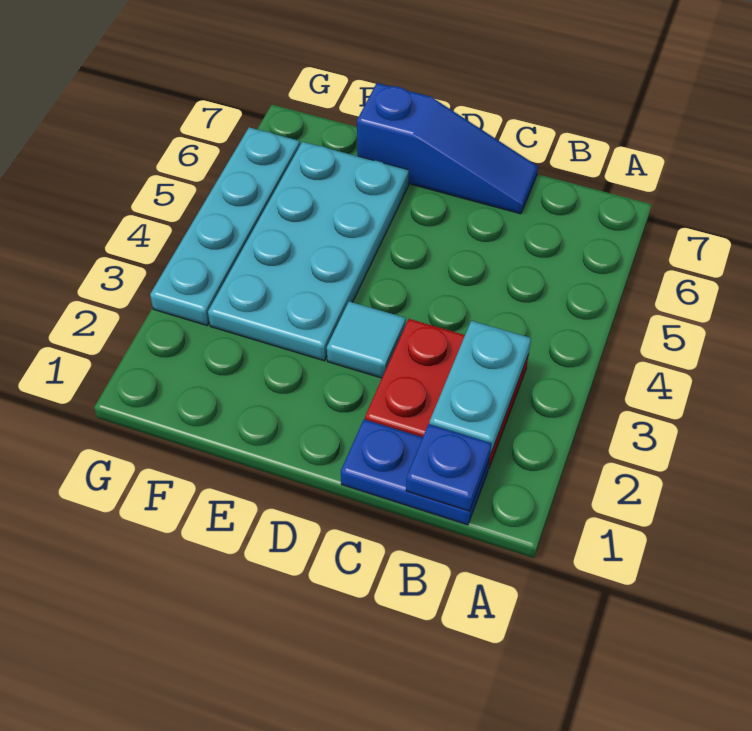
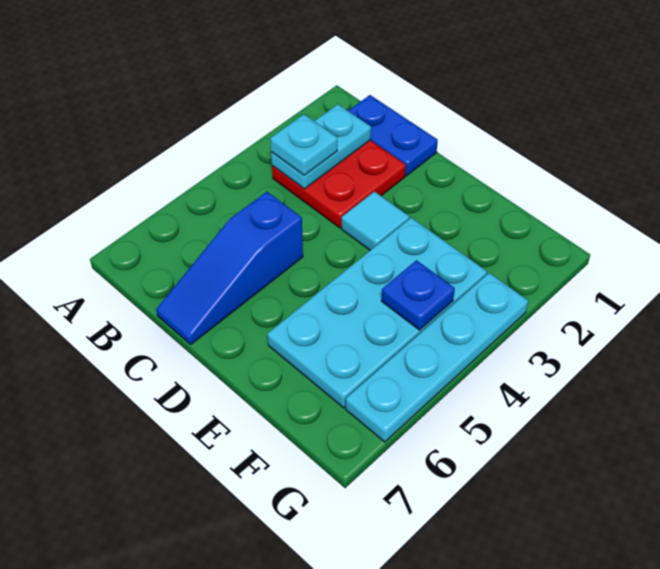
blue plate B1 level 2 -> blue plate F4 level 2
none -> cyan plate B3 level 3
blue slope C7:E7 level 1 top E -> blue slope C5:C7 level 1 top 5

